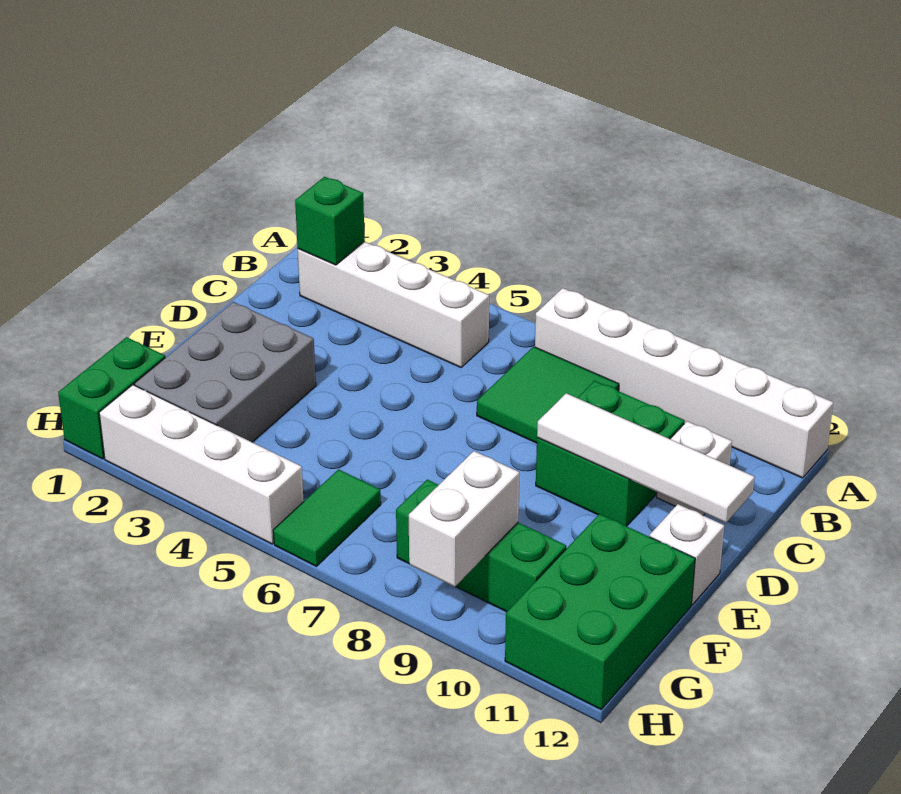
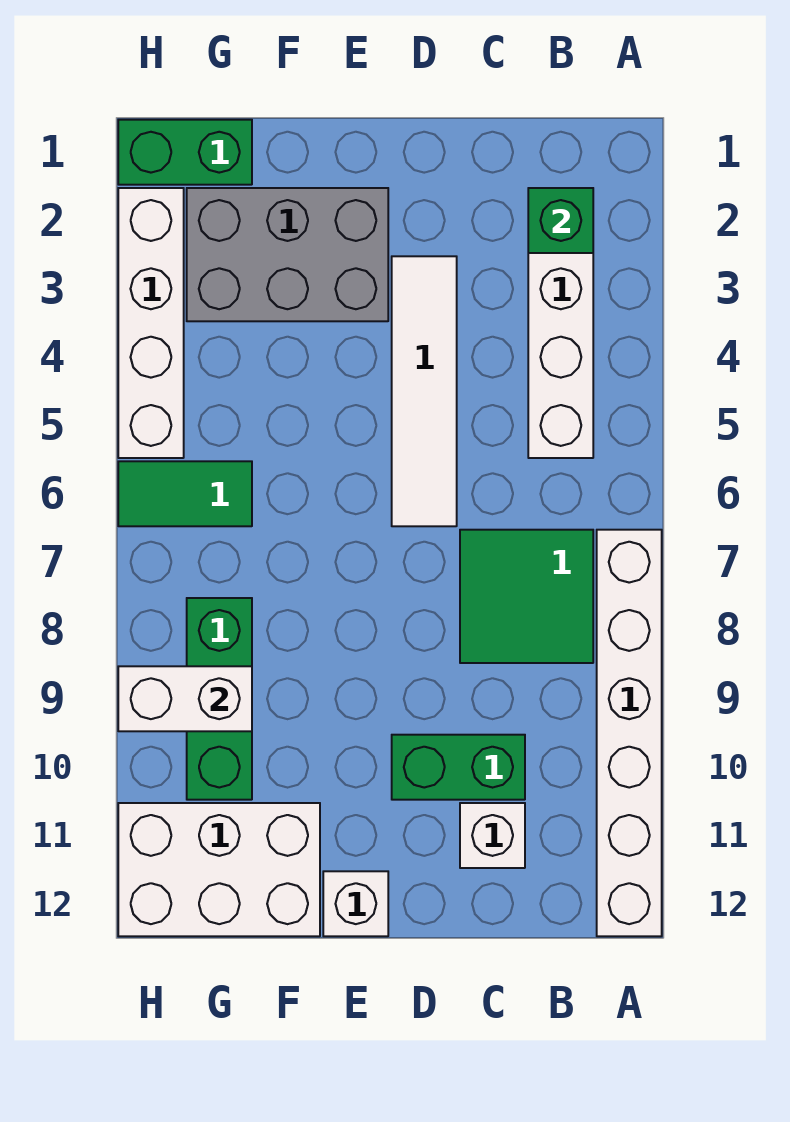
green brick C9:D10 level 1 -> green brick C10:D10 level 1
white tile D9:D12 level 2 -> white tile D3:D6 level 1
green brick F11:H12 level 1 -> white brick F11:H12 level 1

